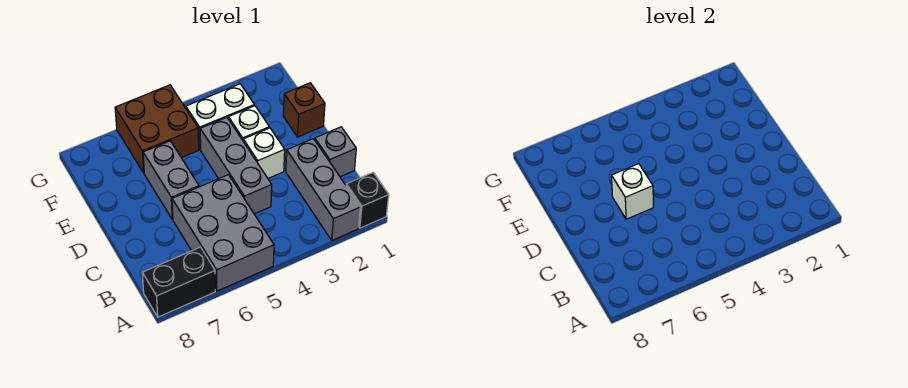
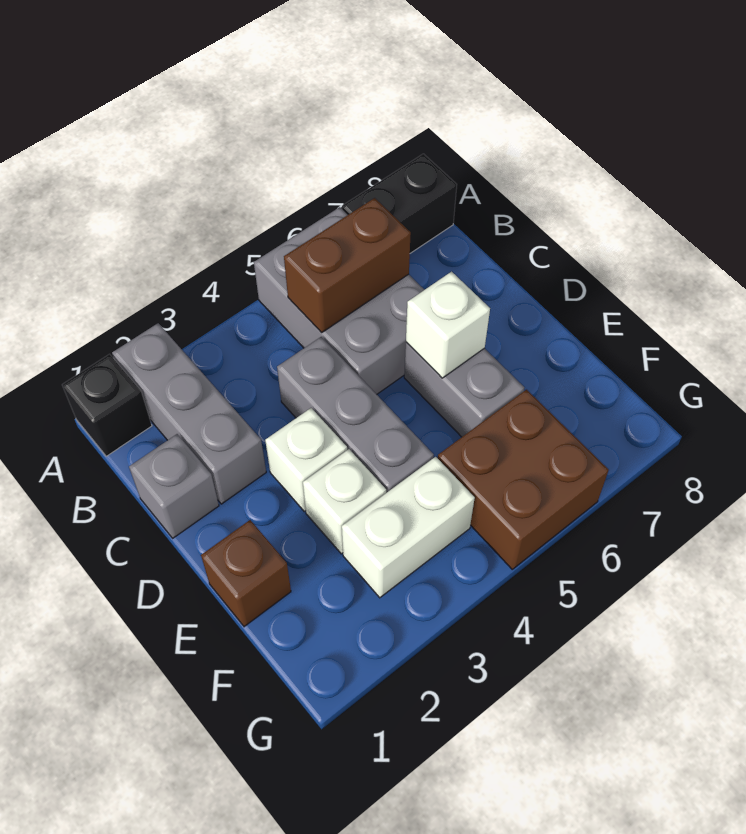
none -> brown brick B5:B6 level 2

